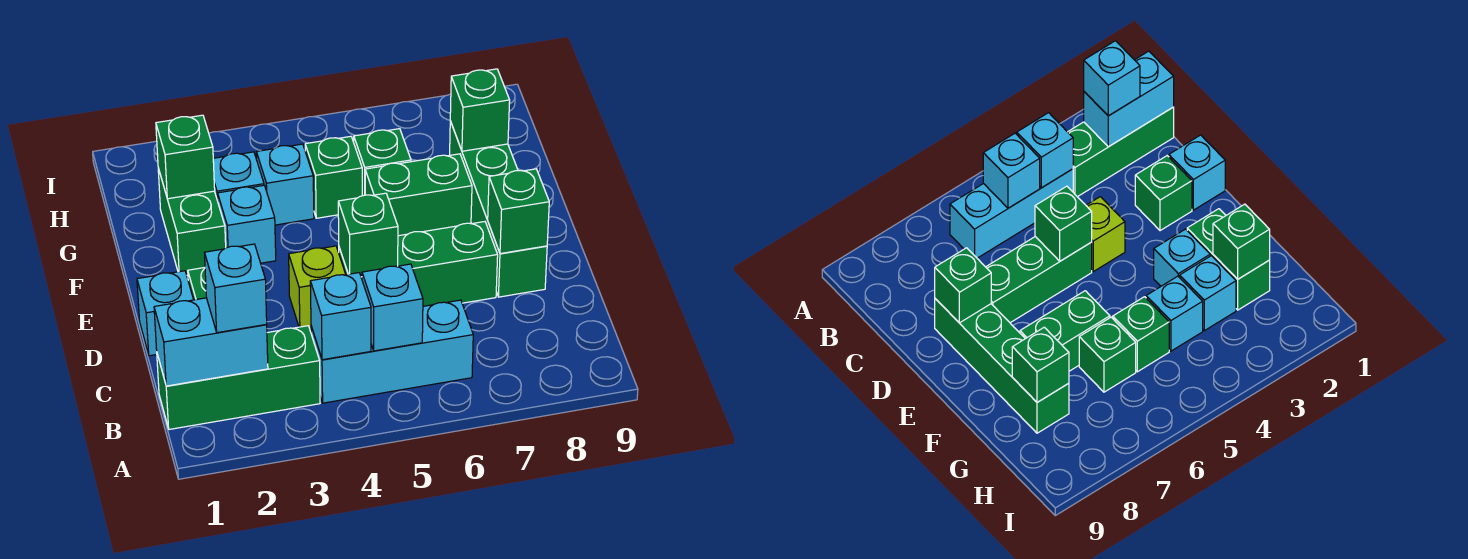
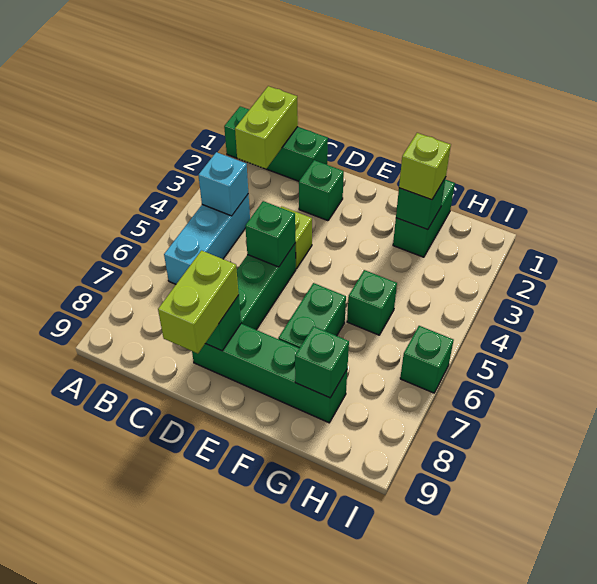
green brick B1:B3 level 1 -> green brick A1:C1 level 1
cyan brick B1:B2 level 2 -> lime brick B1:B2 level 2
cyan brick B2 level 3 -> none
cyan brick B5 level 2 -> none
cyan brick D1 level 1 -> none
none -> lime brick D8:D9 level 3
green brick F2:G2 level 1 -> green brick G1:G2 level 1
cyan brick F3 level 1 -> none
none -> lime brick G2 level 3
cyan brick G3 level 1 -> none
cyan brick G4 level 1 -> none
green brick G6 level 1 -> green brick I6 level 1

